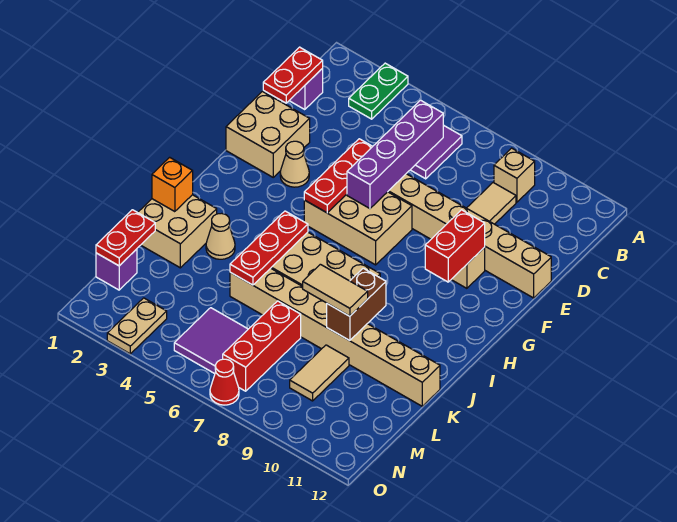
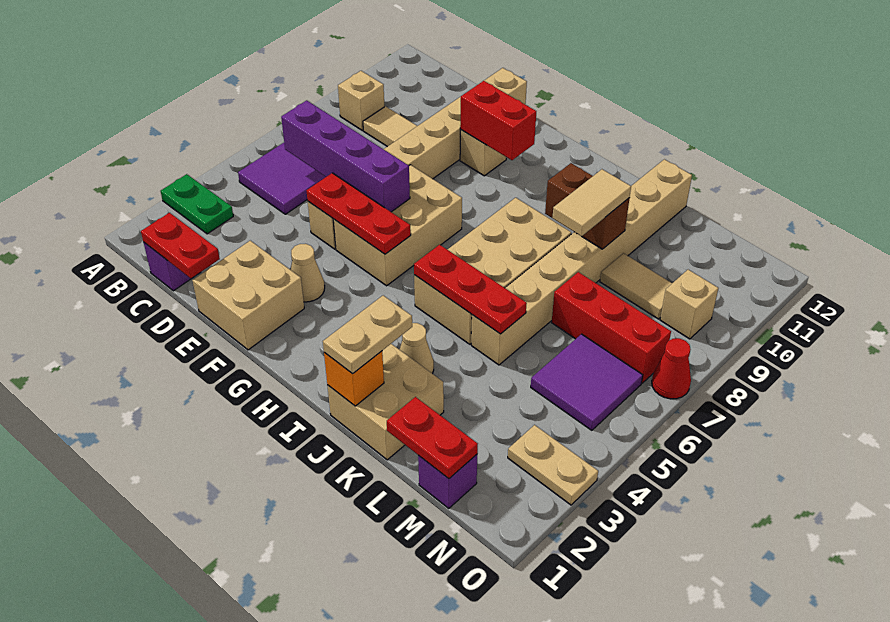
none -> tan plate J1:J2 level 3
none -> tan brick N9 level 1

